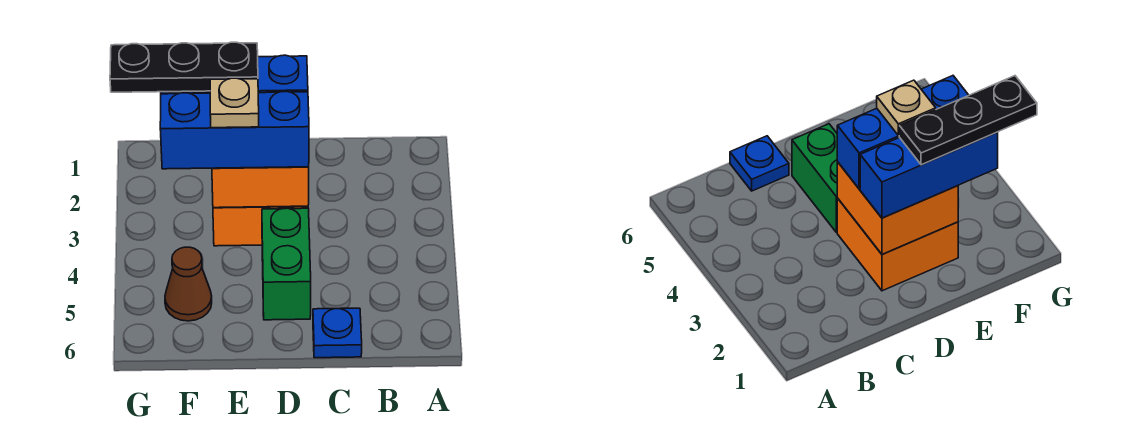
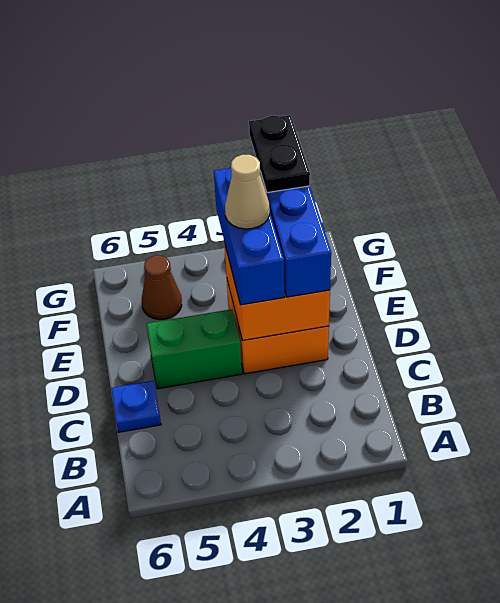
black plate E2:G2 level 4 -> black plate F2:G2 level 4
tan plate E3 level 4 -> tan cone E3 level 4

